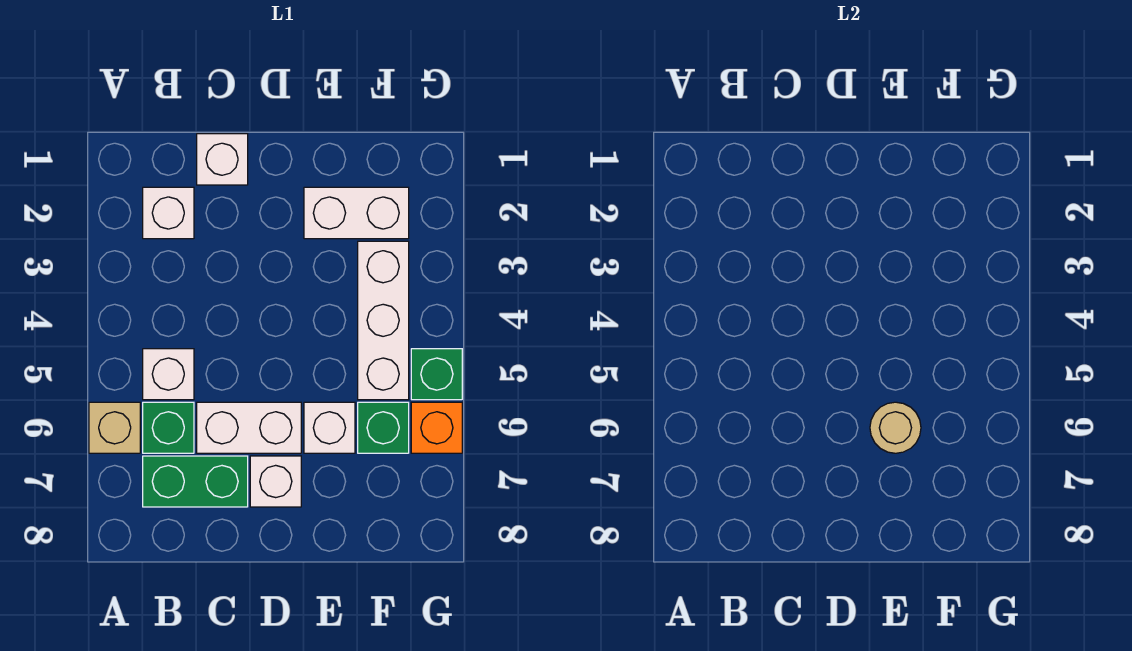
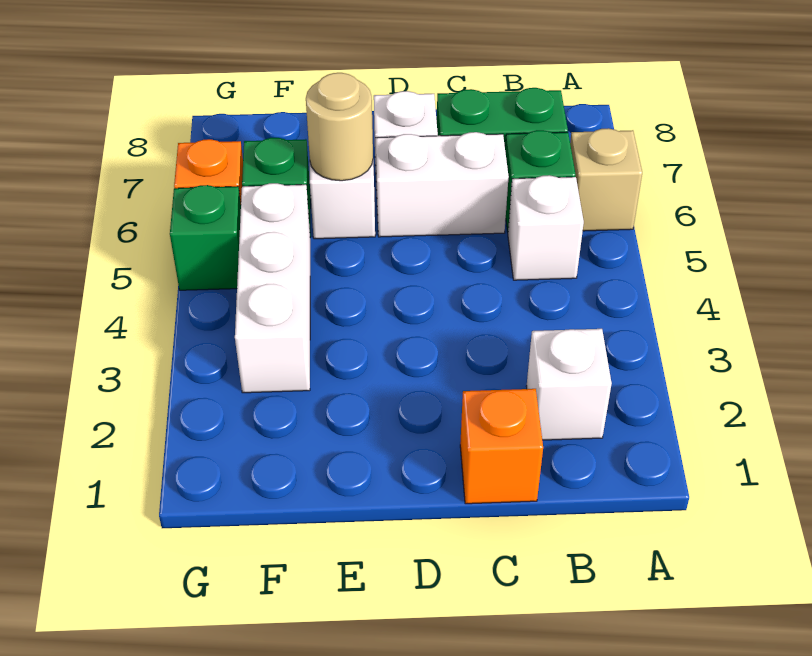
white brick C1 level 1 -> orange brick C1 level 1
white brick E2:F2 level 1 -> none

